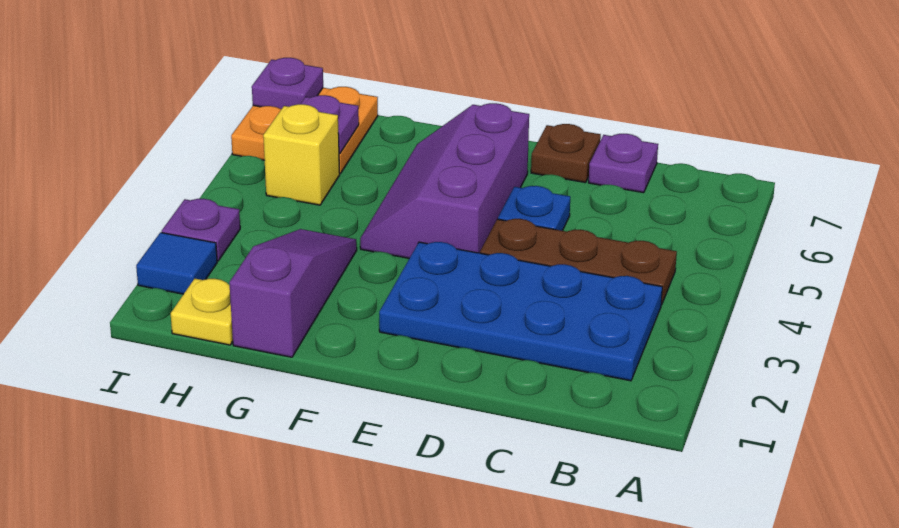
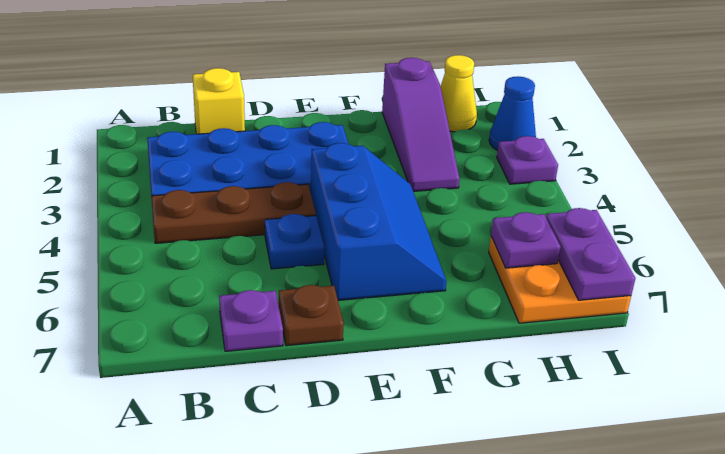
purple slope E4:F6 level 1 top E -> blue slope E4:F6 level 1 top E
yellow plate H1 level 1 -> yellow cone H1 level 1
yellow brick H5 level 1 -> yellow brick C1 level 1
blue tile I2 level 1 -> blue cone I2 level 1
purple plate I7 level 2 -> purple plate I6:I7 level 2

